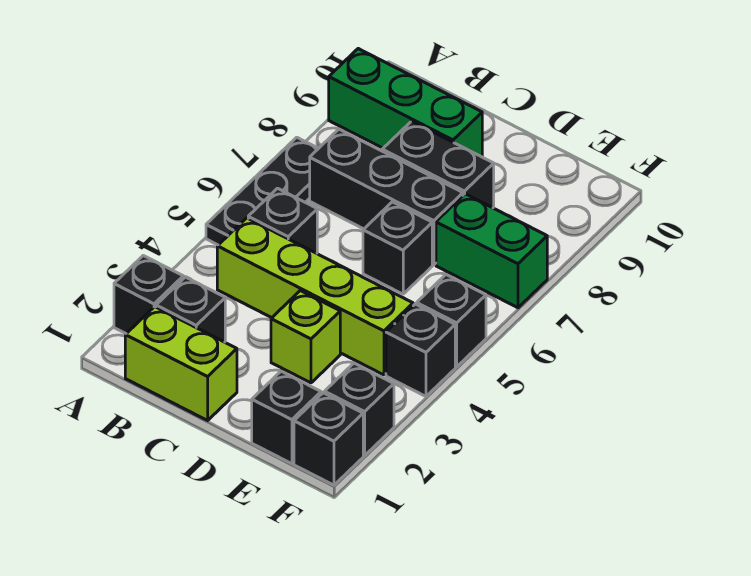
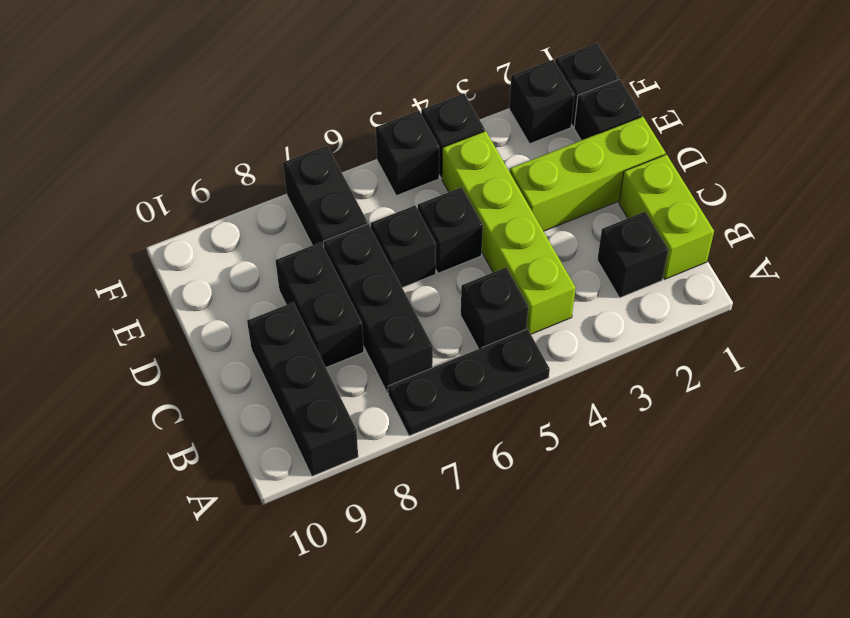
black brick A2 level 1 -> black brick D5 level 1
green brick A9:C9 level 1 -> black brick A9:C9 level 1
lime brick D3 level 1 -> lime brick D1:D3 level 1
green brick E7:F7 level 1 -> black brick E7:F7 level 1

